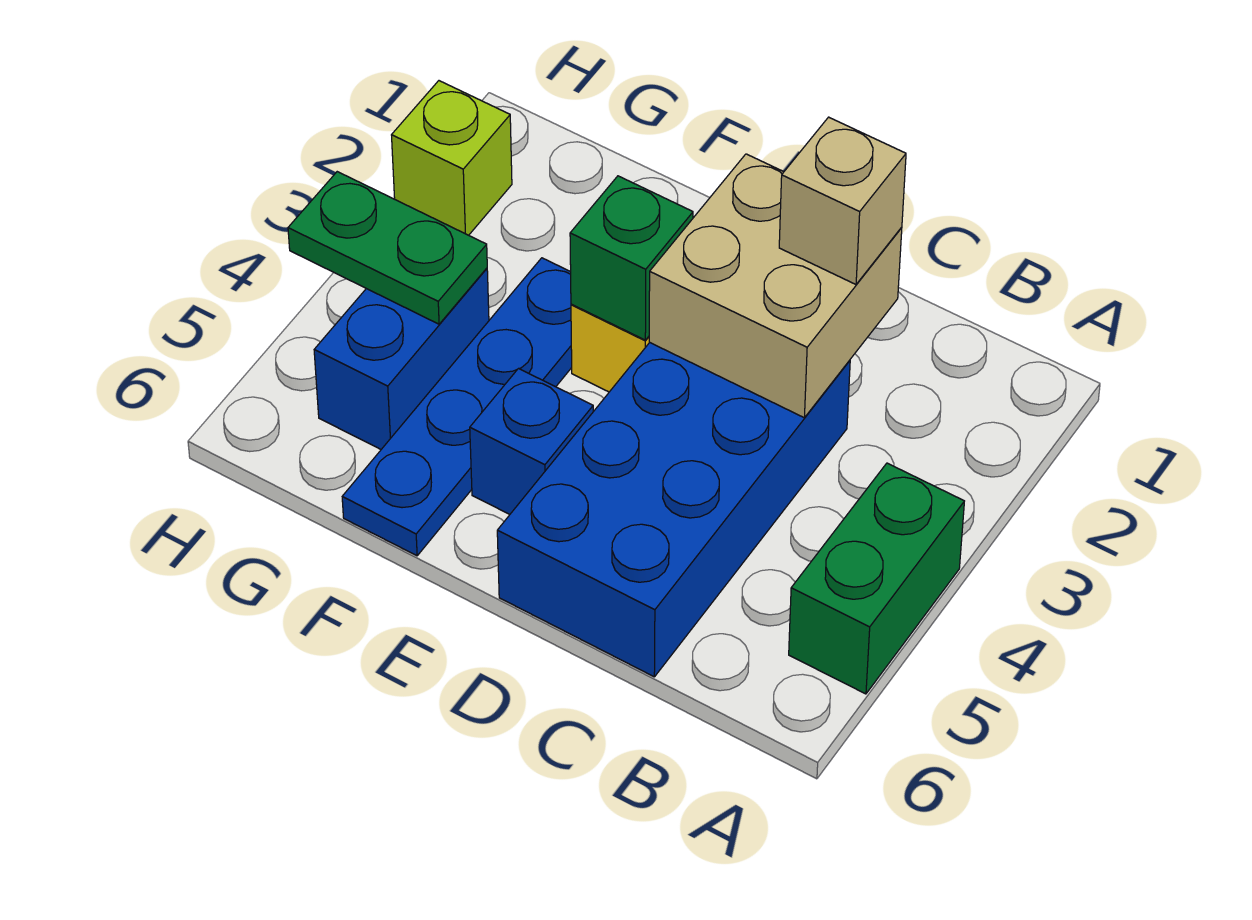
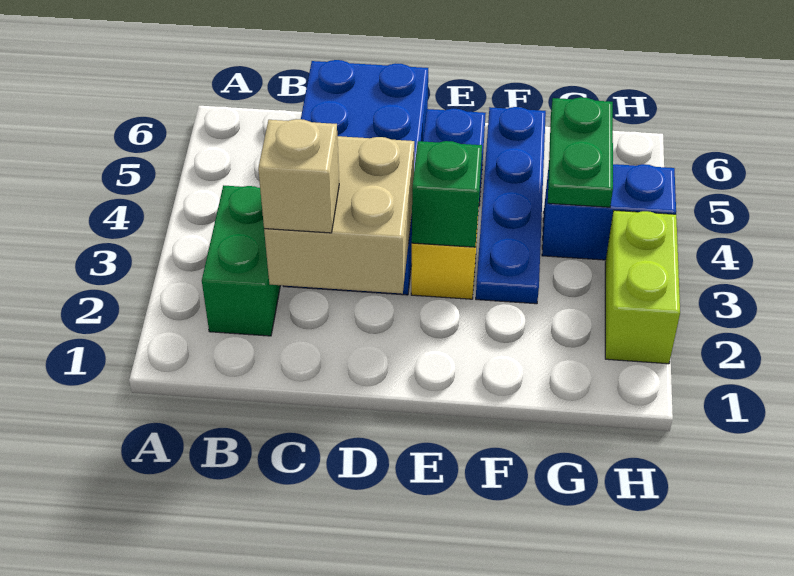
green brick A4:A5 level 1 -> green brick B2:B3 level 1
blue brick G4:G5 level 1 -> blue brick G4:H4 level 1
green plate G4:H4 level 2 -> green plate G4:G5 level 2
lime brick H2 level 1 -> lime brick H2:H3 level 1

